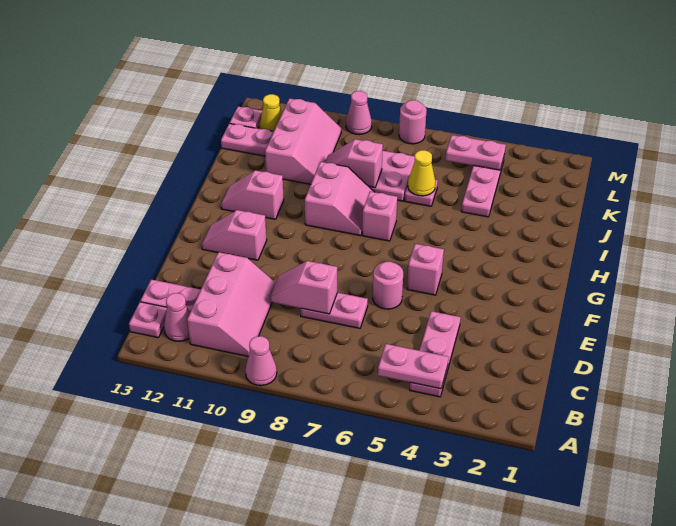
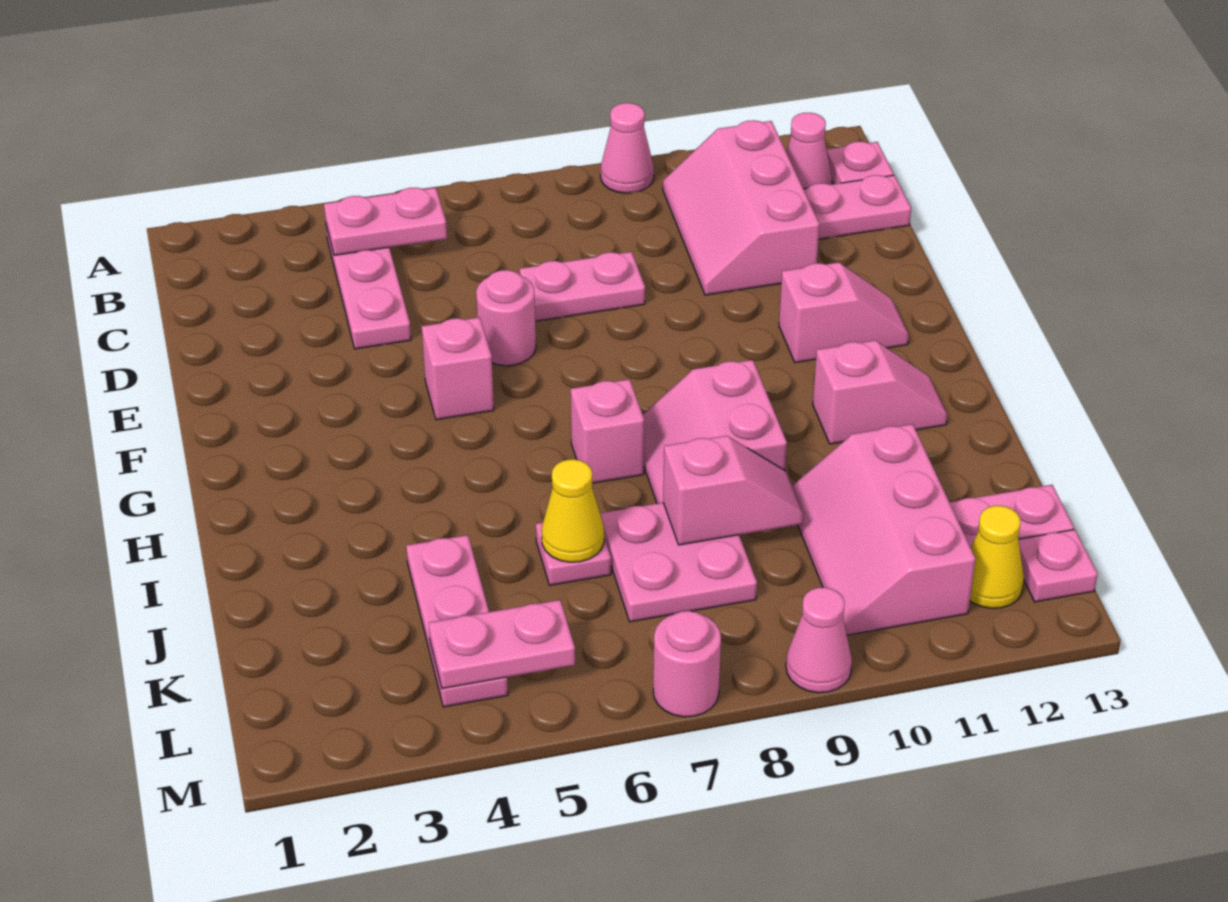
pink slope D8:D9 level 2 top 8 -> none

